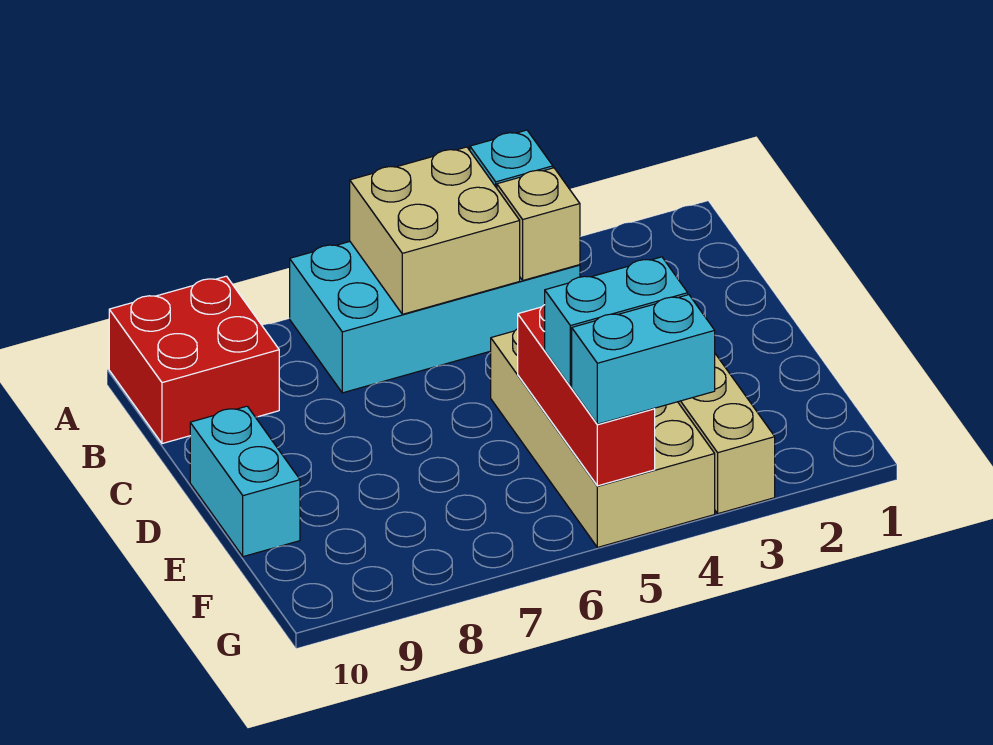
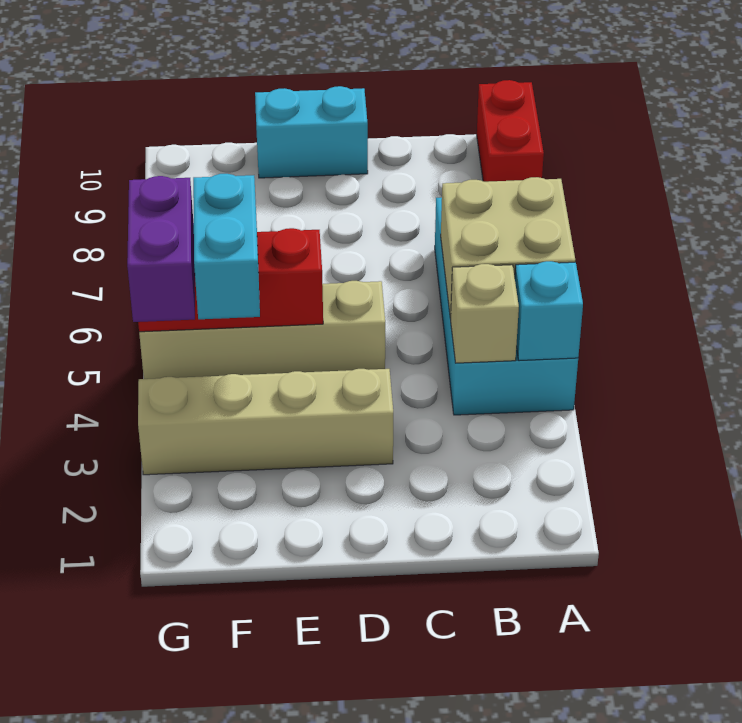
red brick A9:B10 level 1 -> red brick A9:A10 level 1
tan brick D4:G5 level 1 -> tan brick D5:G5 level 1
cyan brick G4:G5 level 3 -> purple brick G4:G5 level 3

